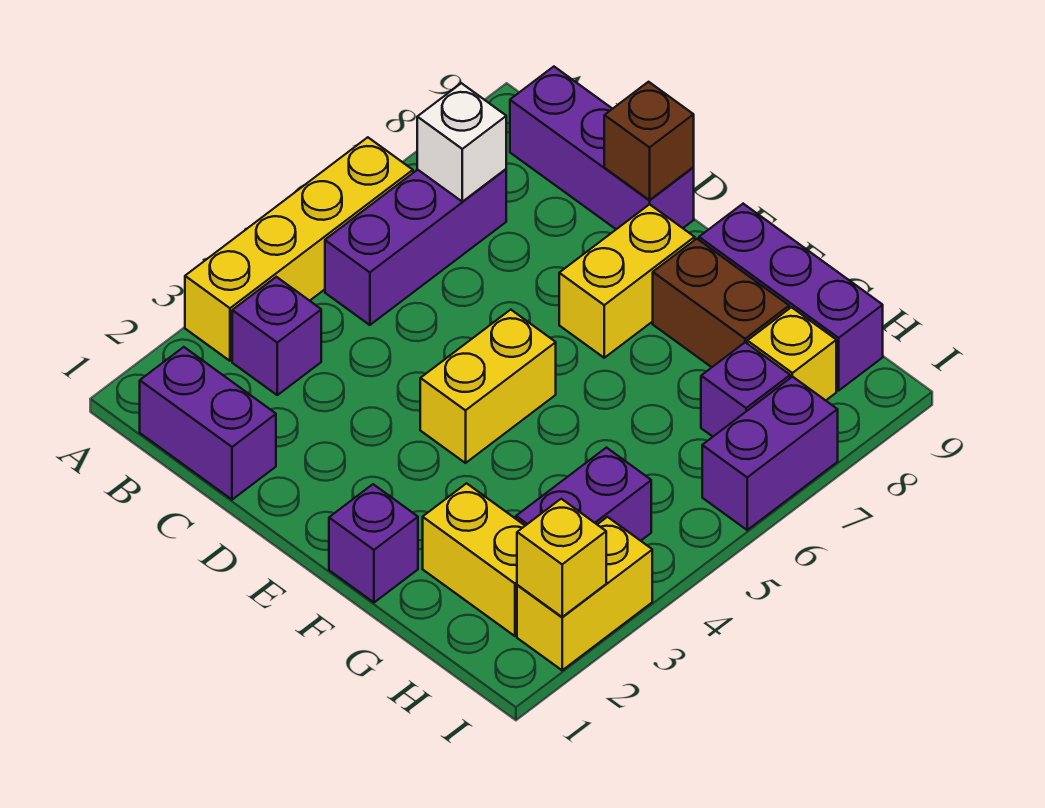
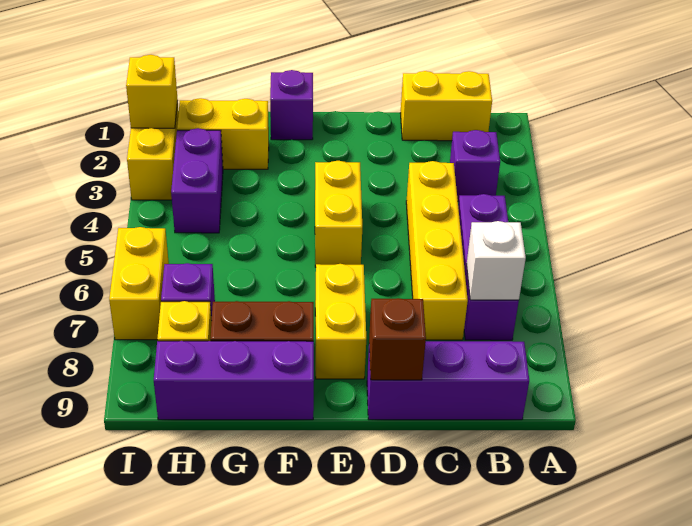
yellow brick A3:A6 level 1 -> yellow brick C4:C7 level 1
purple brick B1:C1 level 1 -> yellow brick B1:C1 level 1
purple brick I6:I7 level 1 -> yellow brick I6:I7 level 1

